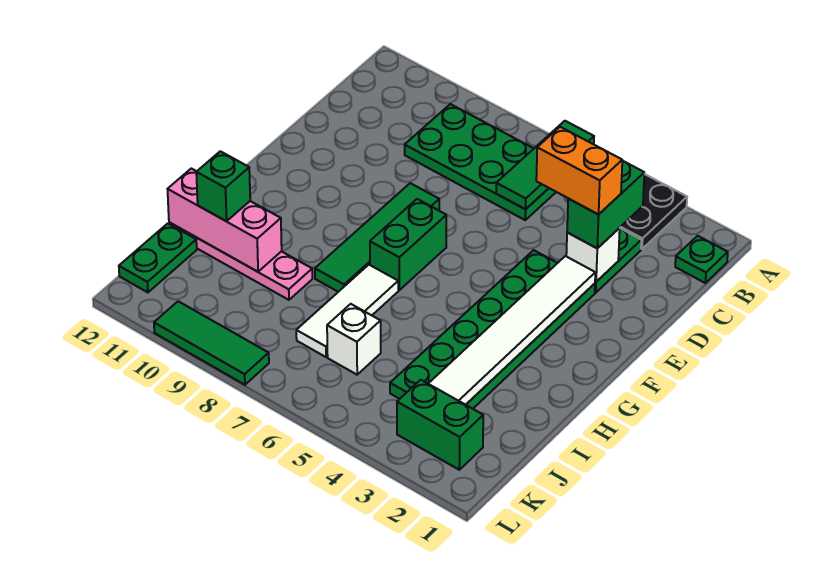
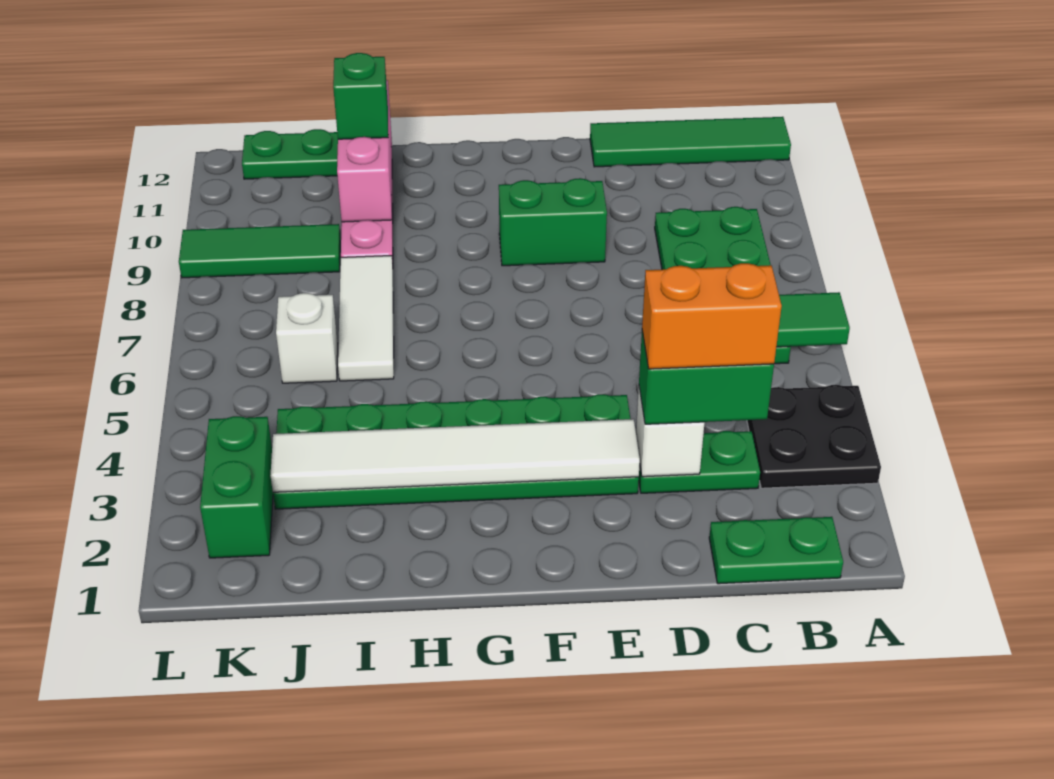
green plate B1 level 1 -> green plate B1:C1 level 1
orange brick D3:D4 level 4 -> orange brick C3:D3 level 4
green tile E8:H8 level 1 -> green tile A12:D12 level 1
green brick F7:G7 level 1 -> green brick E9:F9 level 1
white tile H7:J7 level 1 -> white tile I6:I8 level 1
green tile L8:L10 level 1 -> green tile J9:L9 level 1

